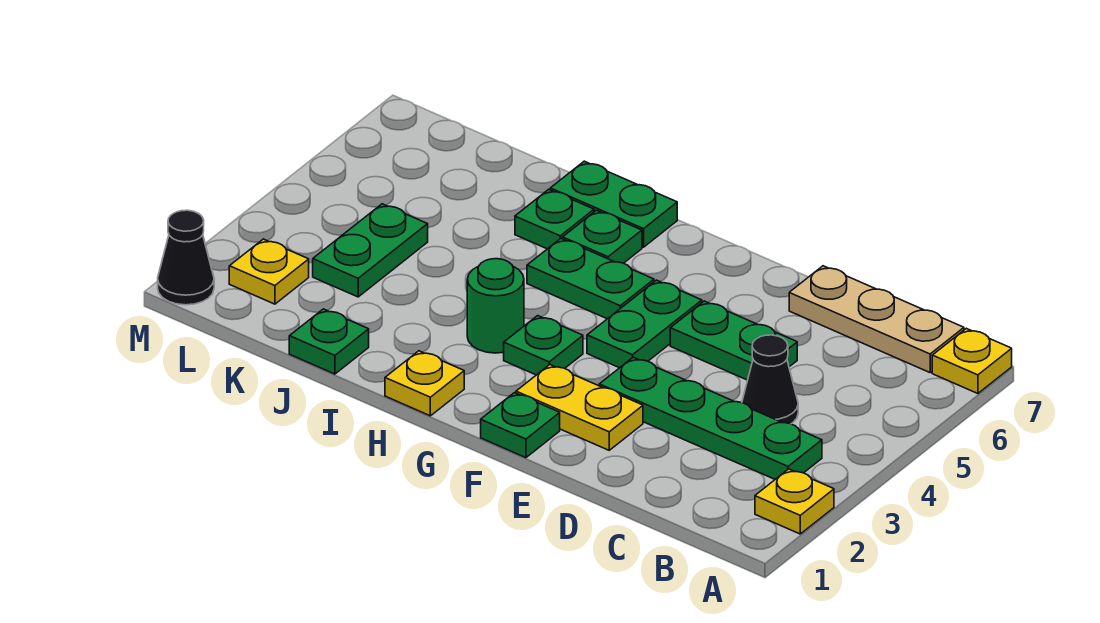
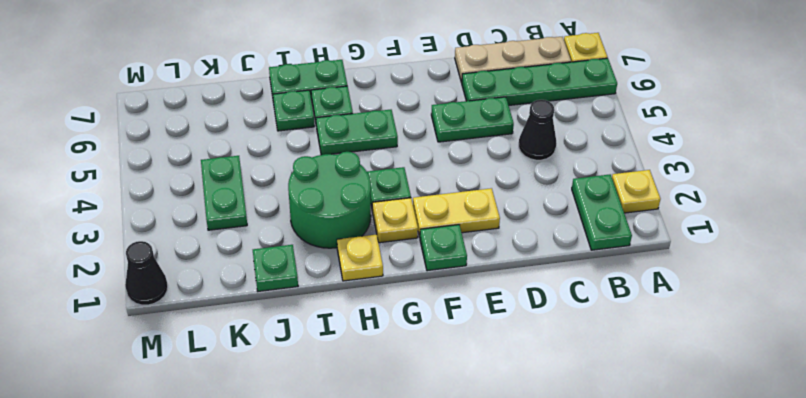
green plate B3:E3 level 1 -> green plate A6:D6 level 1
green plate F4:F5 level 1 -> green plate B1:B2 level 1
green round brick H3 level 1 -> green round brick H2:I3 level 1
yellow plate L2 level 1 -> yellow plate G2 level 1

